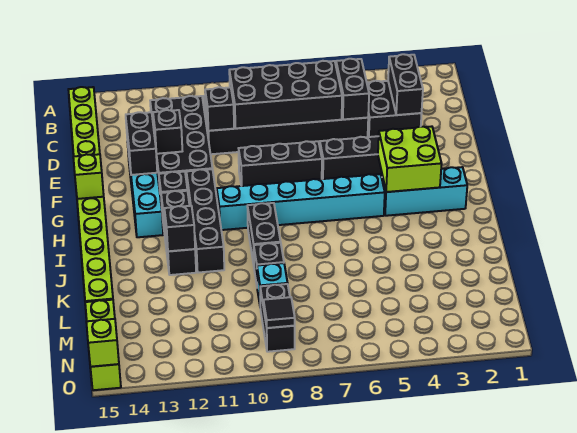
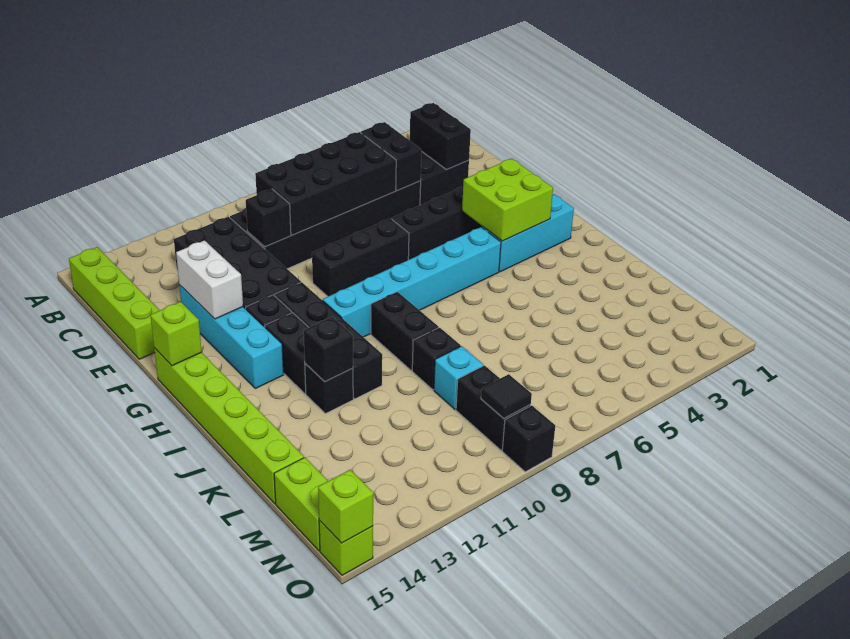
black brick E12 level 2 -> black brick O9 level 1
black brick E13:F13 level 2 -> white brick E13:F13 level 2

